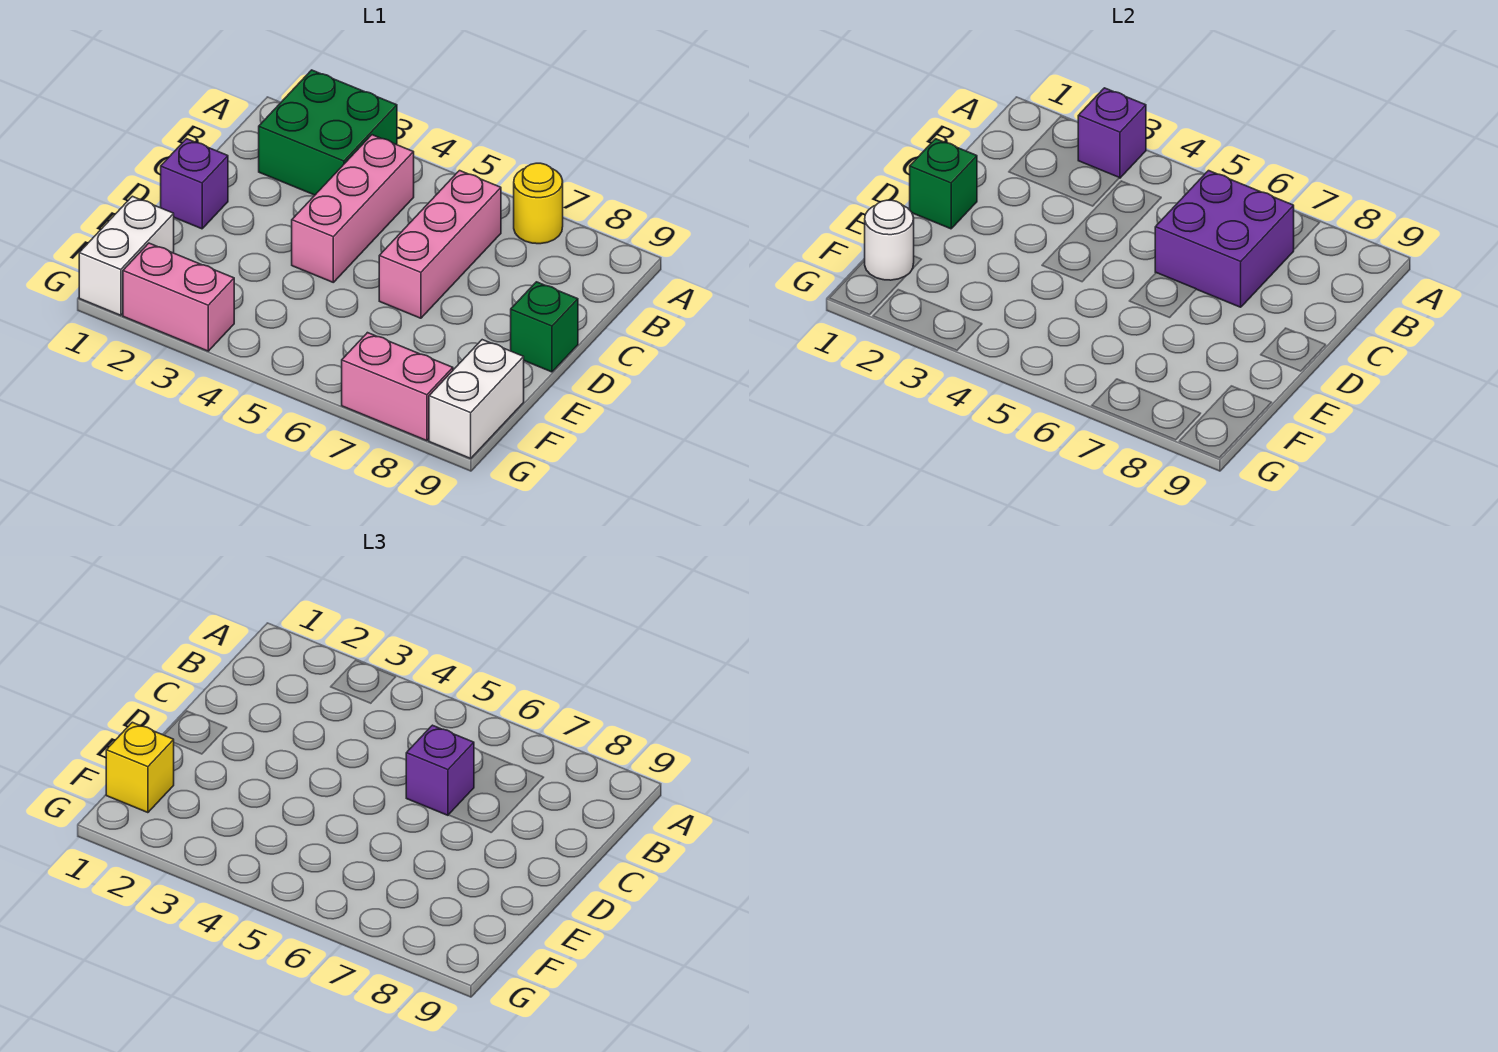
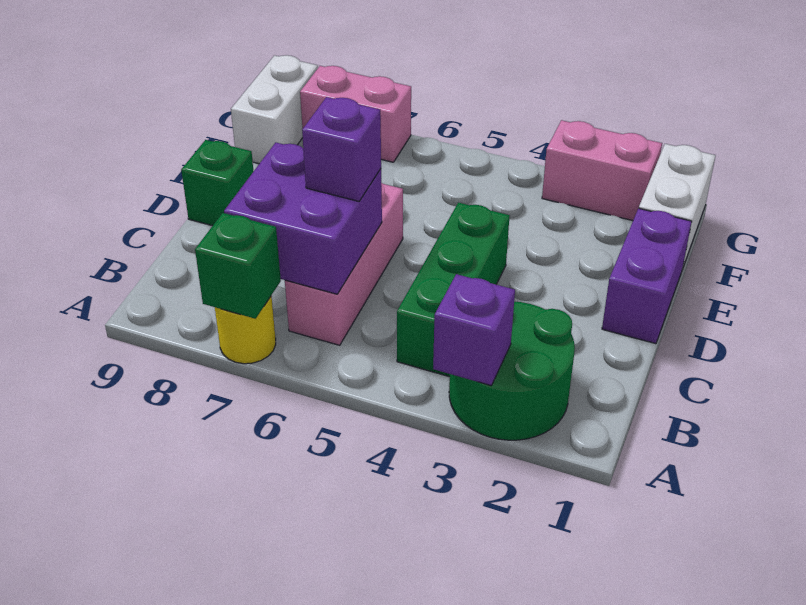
green brick A2:B3 level 1 -> green round brick A2:B3 level 1
pink brick B4:D4 level 1 -> green brick B4:D4 level 1
purple brick D1 level 1 -> purple brick D1:E1 level 1
green brick D1 level 2 -> green brick A7 level 2
white round brick F1 level 2 -> none
yellow brick F1 level 3 -> none

